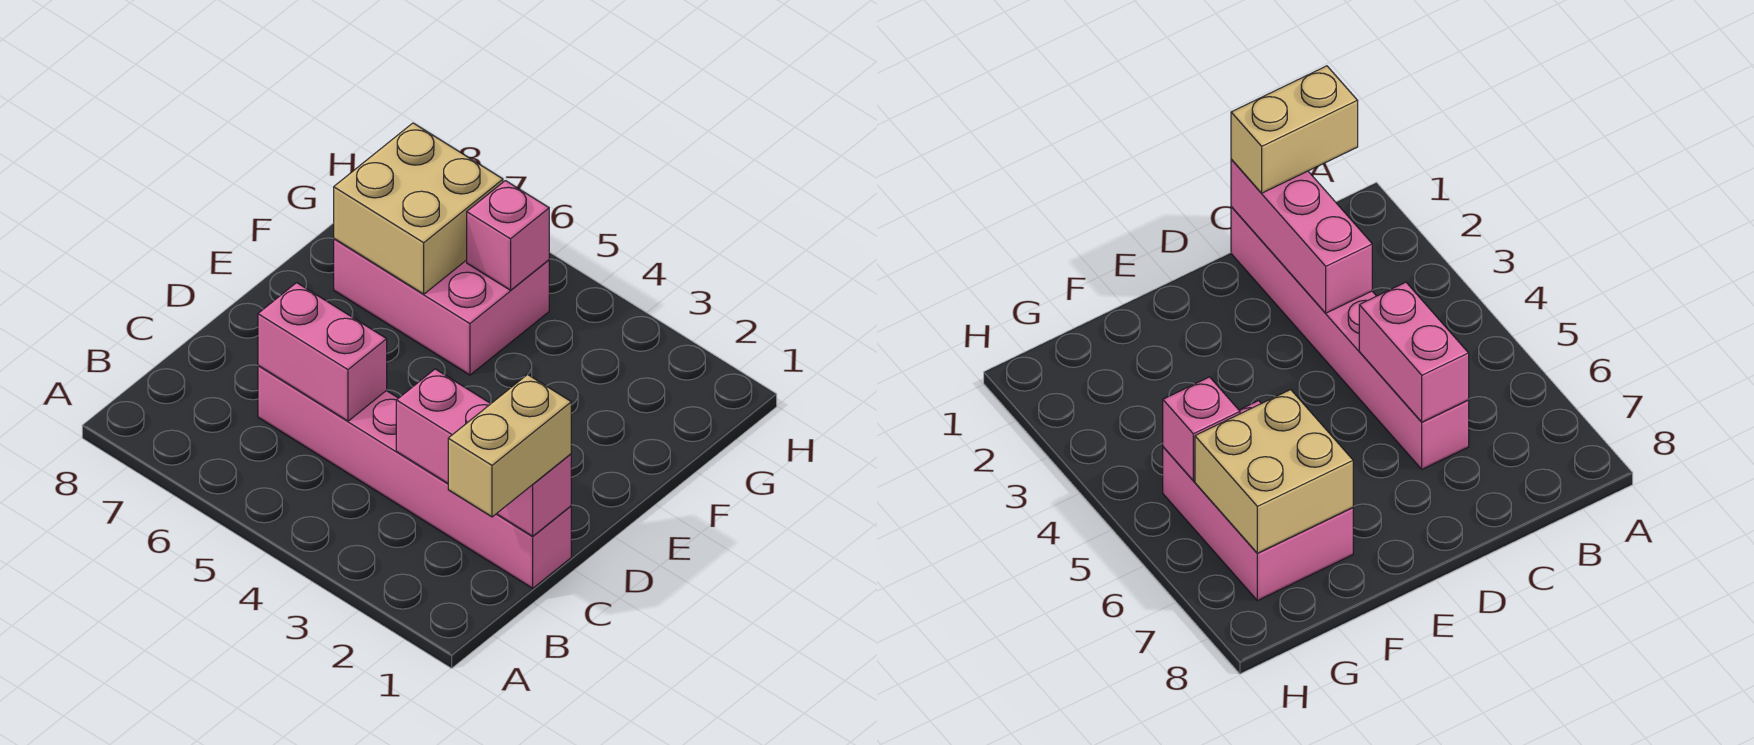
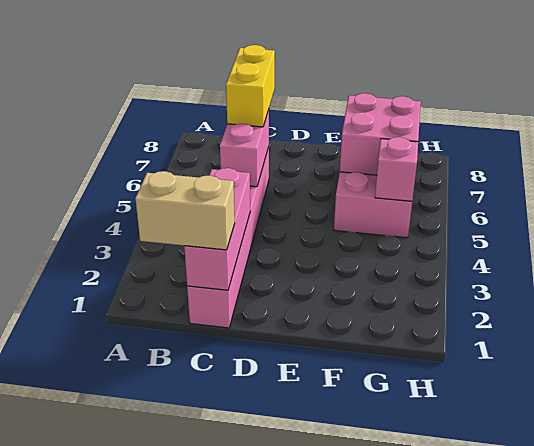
none -> yellow brick C6:C7 level 3
tan brick F6:G7 level 2 -> pink brick F6:G7 level 2

